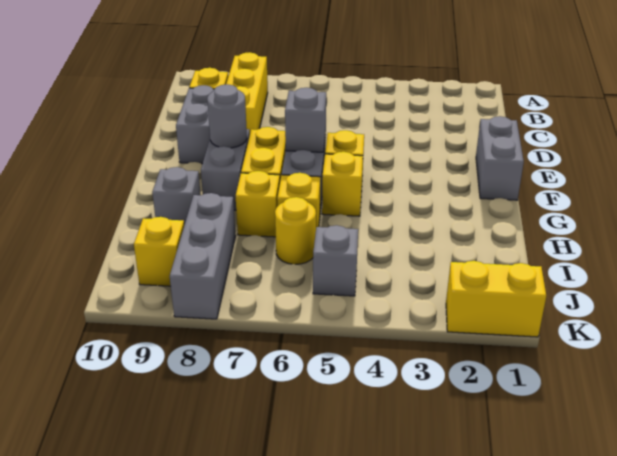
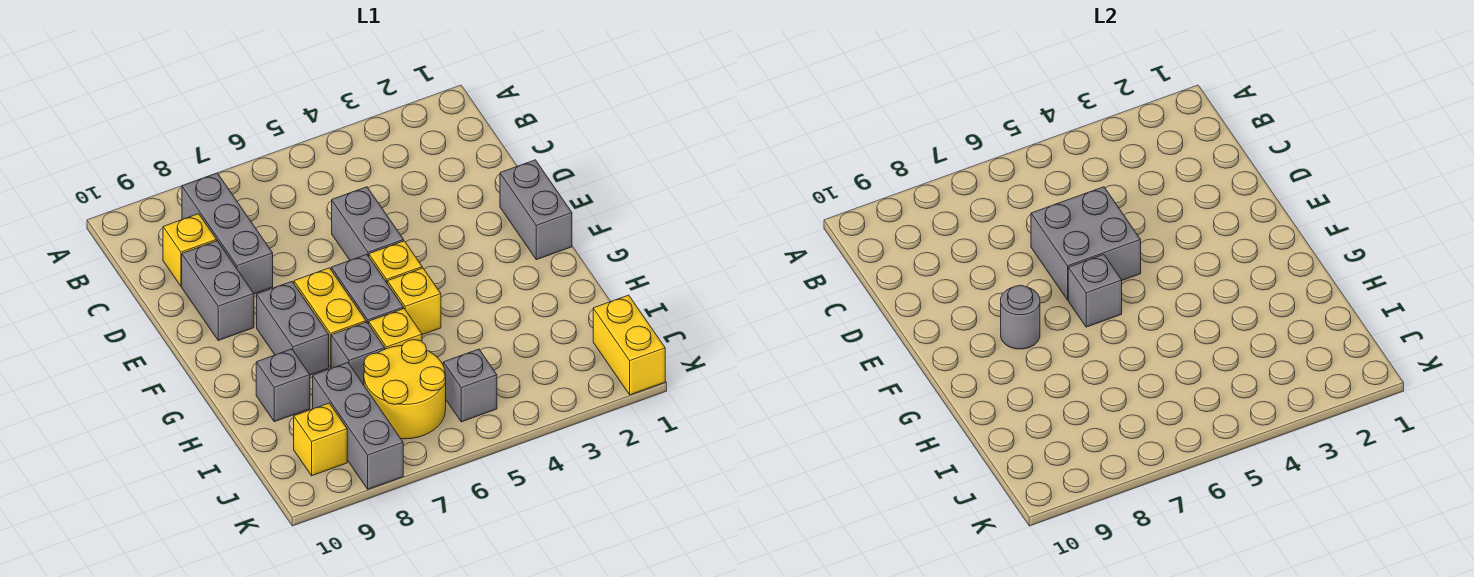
yellow brick B8:D8 level 1 -> grey brick B8:D8 level 1
none -> grey brick D5:E5 level 1
none -> grey brick D5:E6 level 2
yellow brick H7 level 1 -> grey brick H7 level 1
yellow round brick I6 level 1 -> yellow round brick I6:J7 level 1
yellow brick K1:K2 level 1 -> yellow brick J1:K1 level 1

